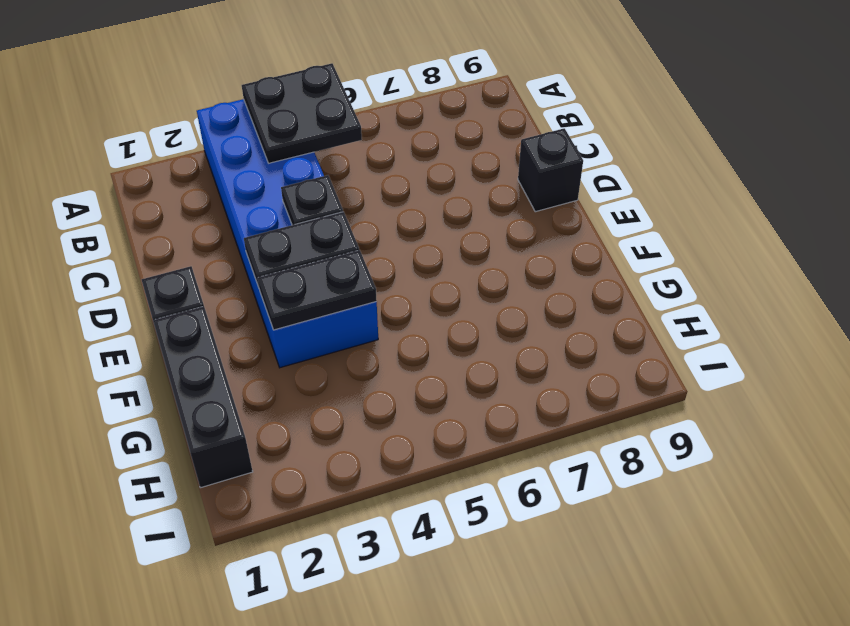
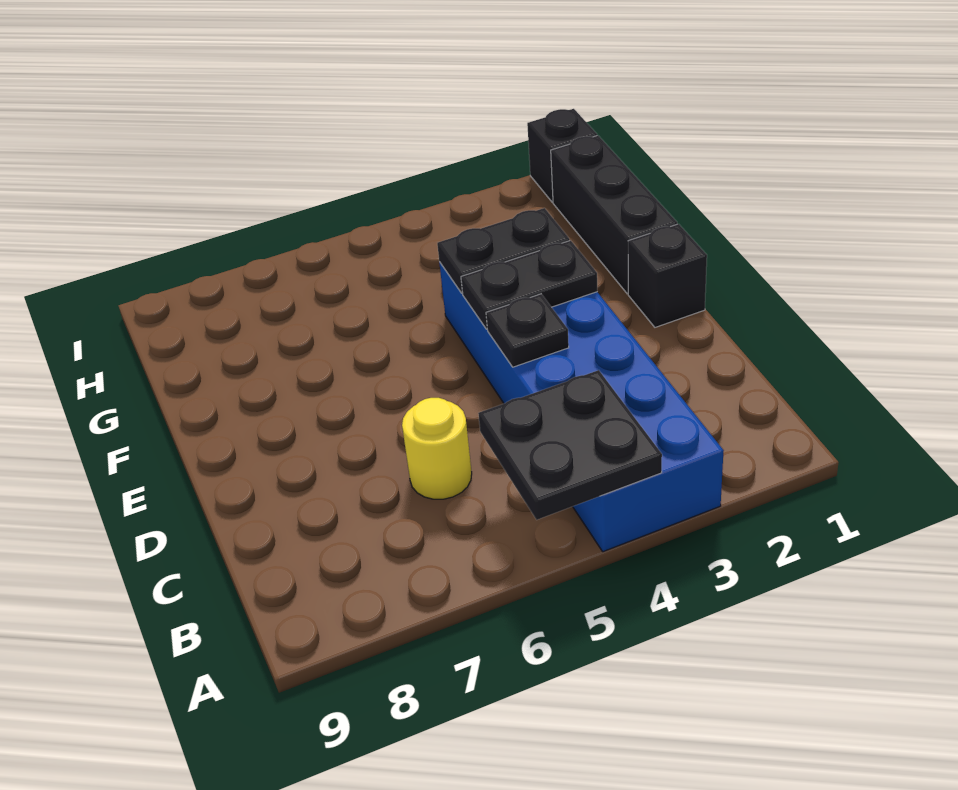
none -> yellow round brick C6 level 1
black brick D9 level 1 -> black brick I1 level 1

